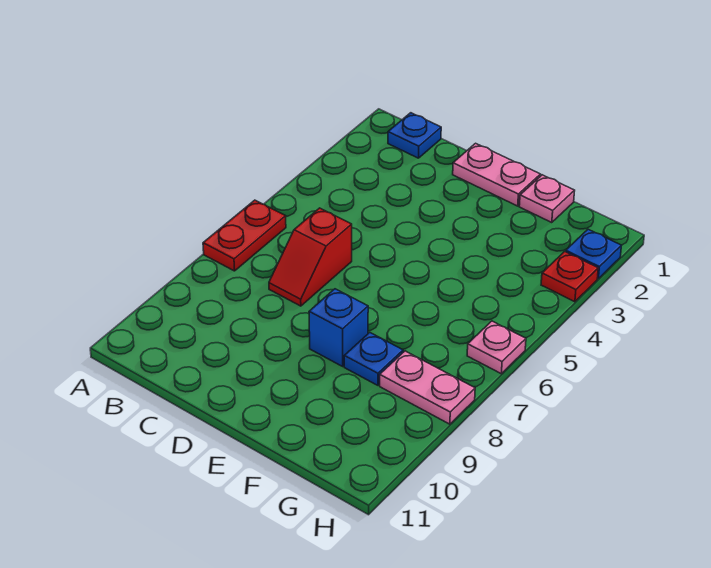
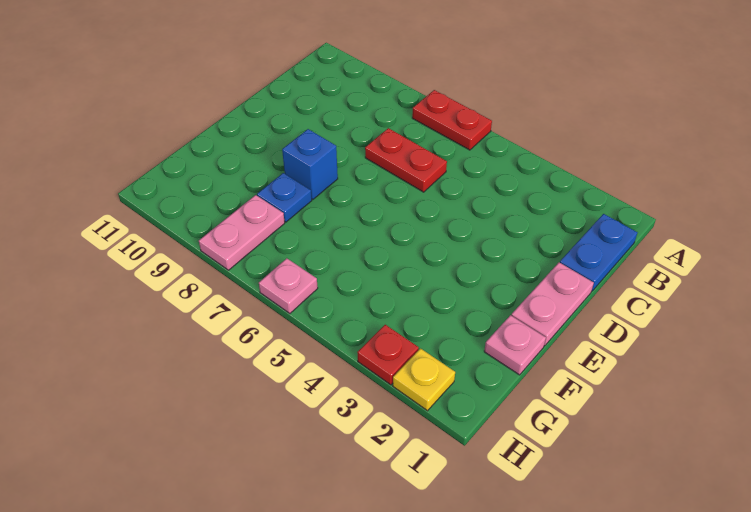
blue plate B1 level 1 -> blue plate B1:C1 level 1
red slope C6:C7 level 1 top 6 -> red plate C6:C7 level 1
blue plate H2 level 1 -> yellow plate H2 level 1

